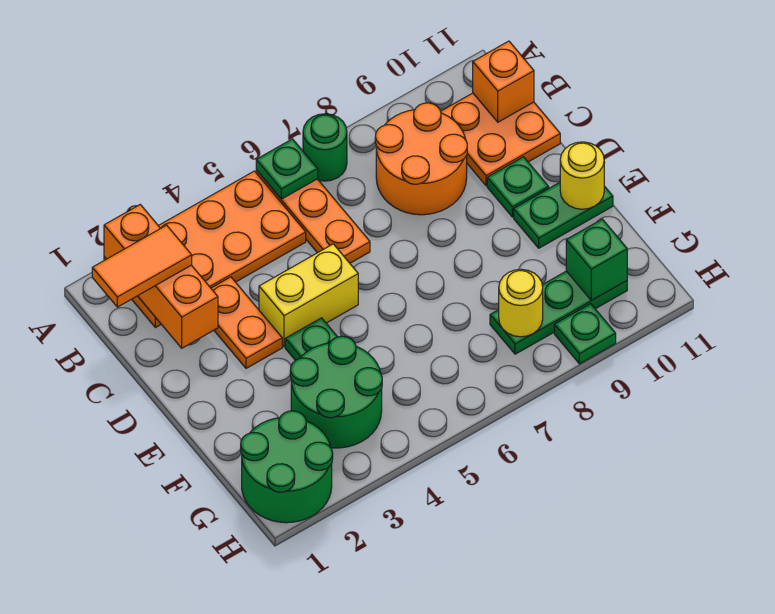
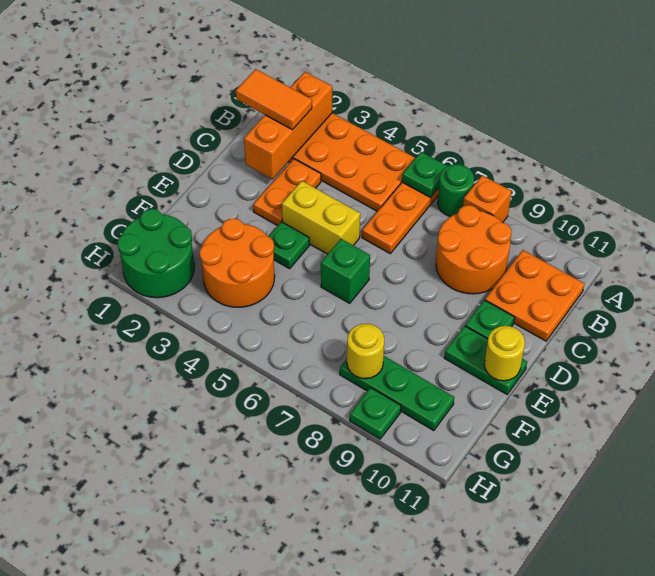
orange brick B11 level 2 -> orange brick A8 level 1
green round brick F3:G4 level 1 -> orange round brick F3:G4 level 1
green brick G10 level 2 -> green brick E6 level 1

